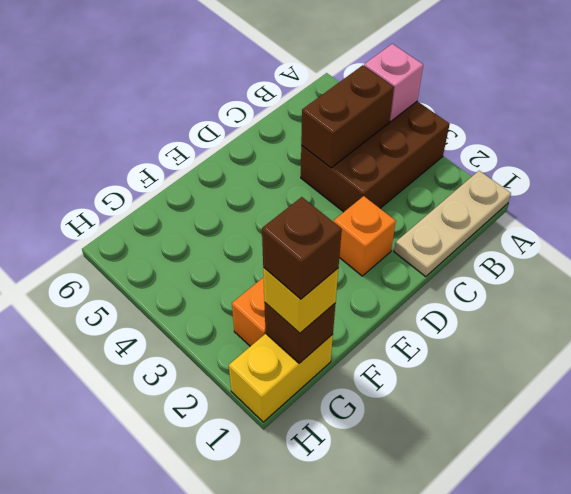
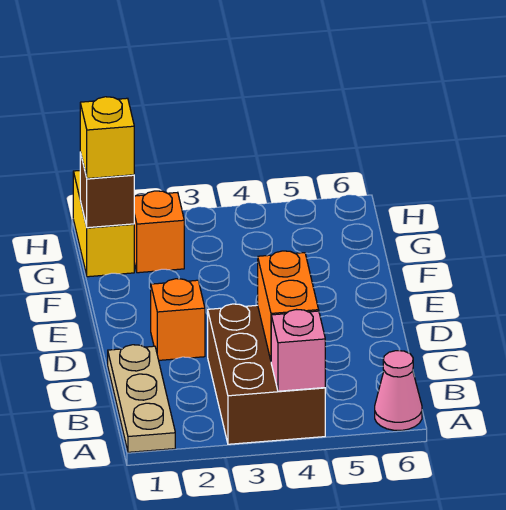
none -> pink cone A6 level 1
brown brick B4:C4 level 2 -> orange brick B4:C4 level 2
brown brick G1 level 4 -> none

